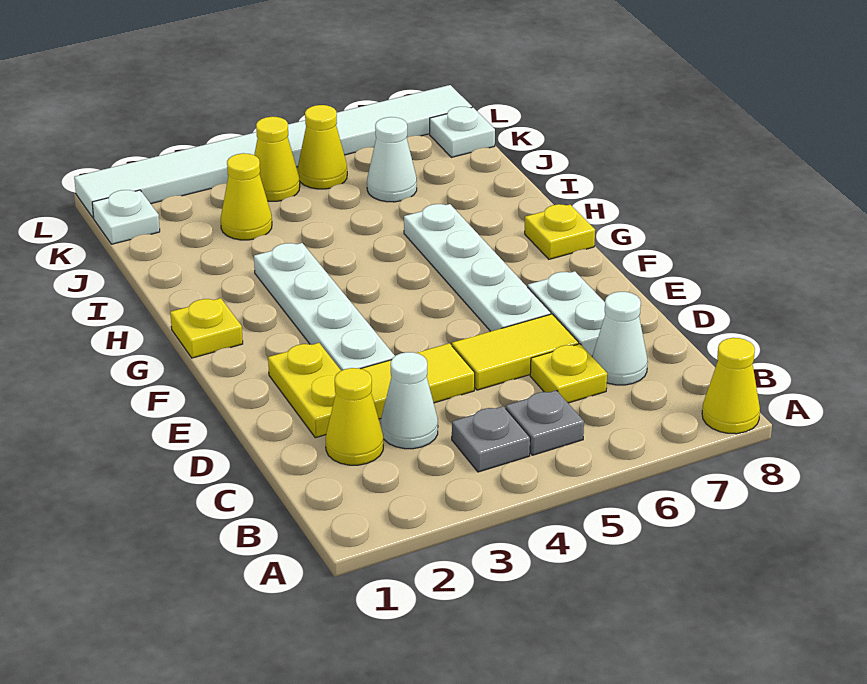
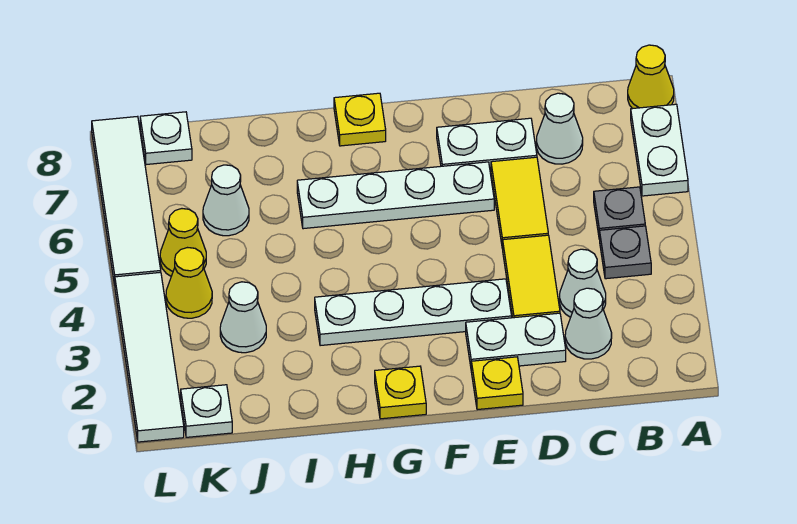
none -> white plate A6:A7 level 1
yellow cone C2 level 1 -> white cone C2 level 1
yellow plate C6 level 1 -> yellow plate E1 level 1
yellow plate D2:E2 level 1 -> white plate D2:E2 level 1
yellow cone J3 level 1 -> white cone J3 level 1

